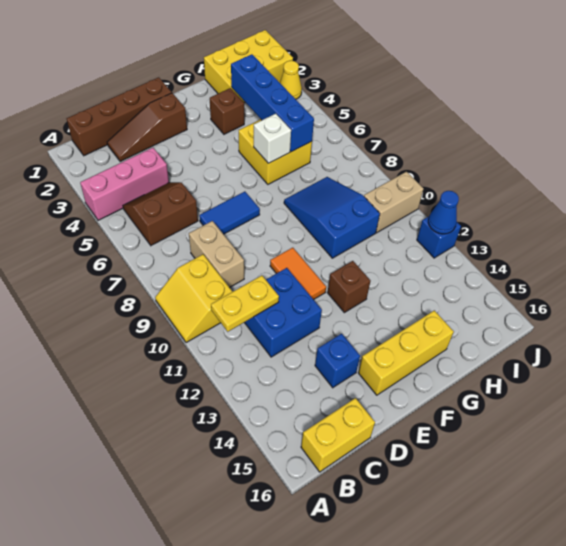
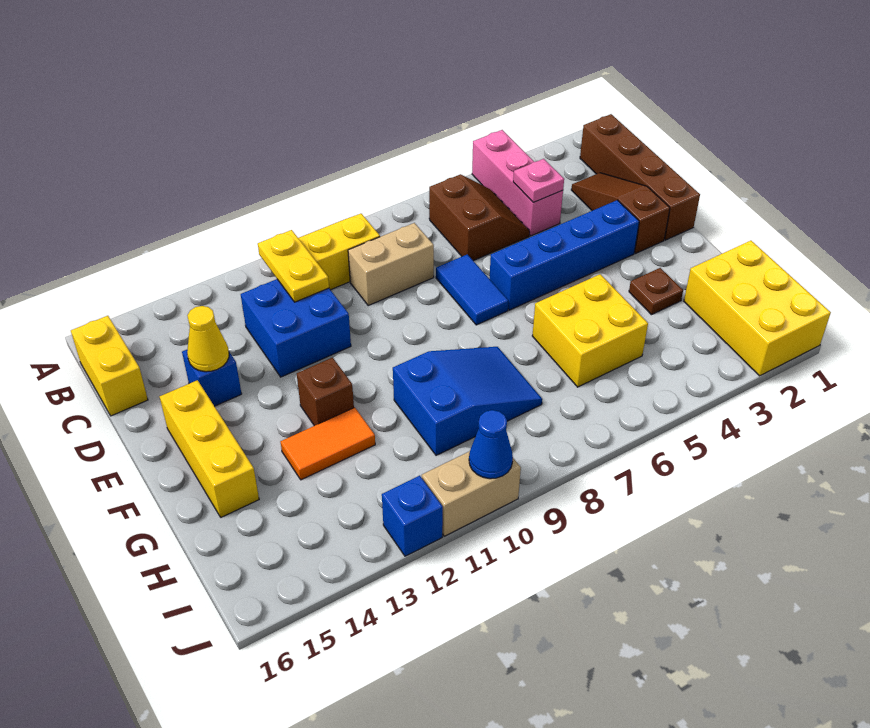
none -> pink plate C4 level 2
orange tile E10:E11 level 1 -> orange tile G12:G13 level 1
brown brick G3 level 1 -> brown plate G3 level 1
white brick G6 level 2 -> none
blue brick H3:H6 level 2 -> blue brick E3:E6 level 1
tan brick I10:J10 level 1 -> tan brick J10:J11 level 1
yellow cone J3 level 1 -> yellow cone D14 level 2
blue cone J12 level 2 -> blue cone J10 level 2

